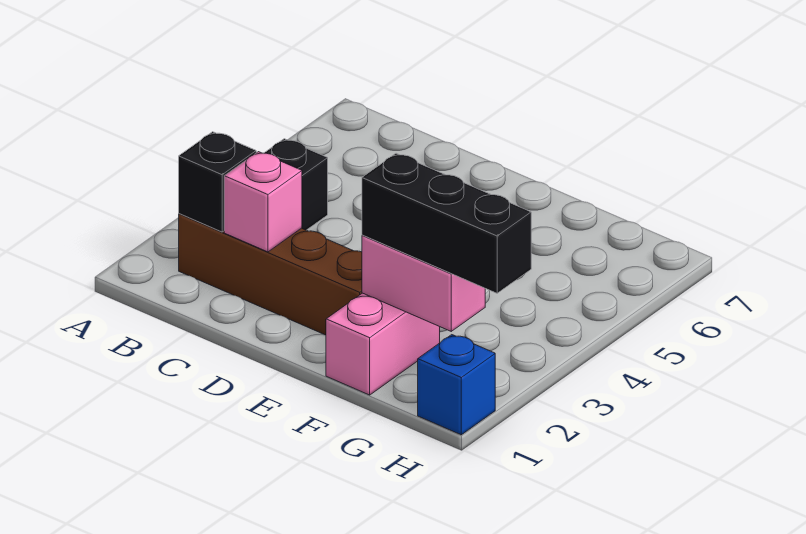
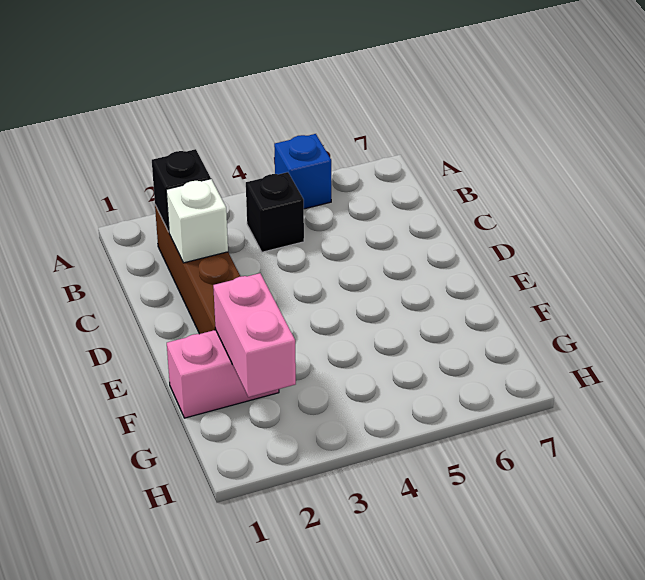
pink brick C2 level 2 -> white brick C2 level 2
black brick F2:H2 level 3 -> none
blue brick H1 level 1 -> blue brick A5 level 1

